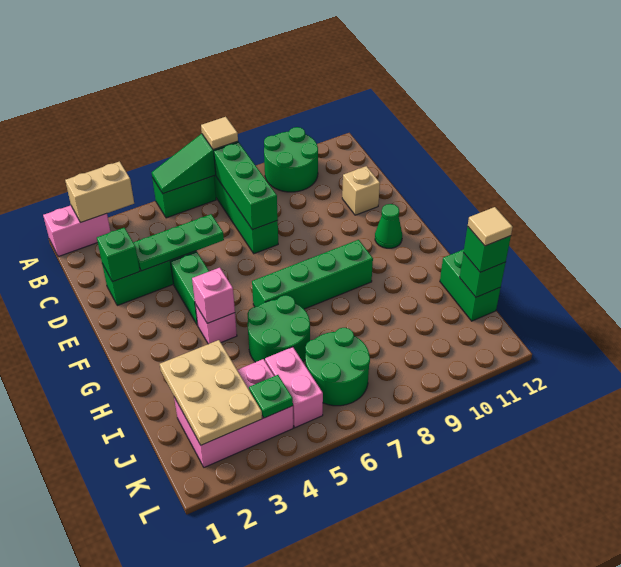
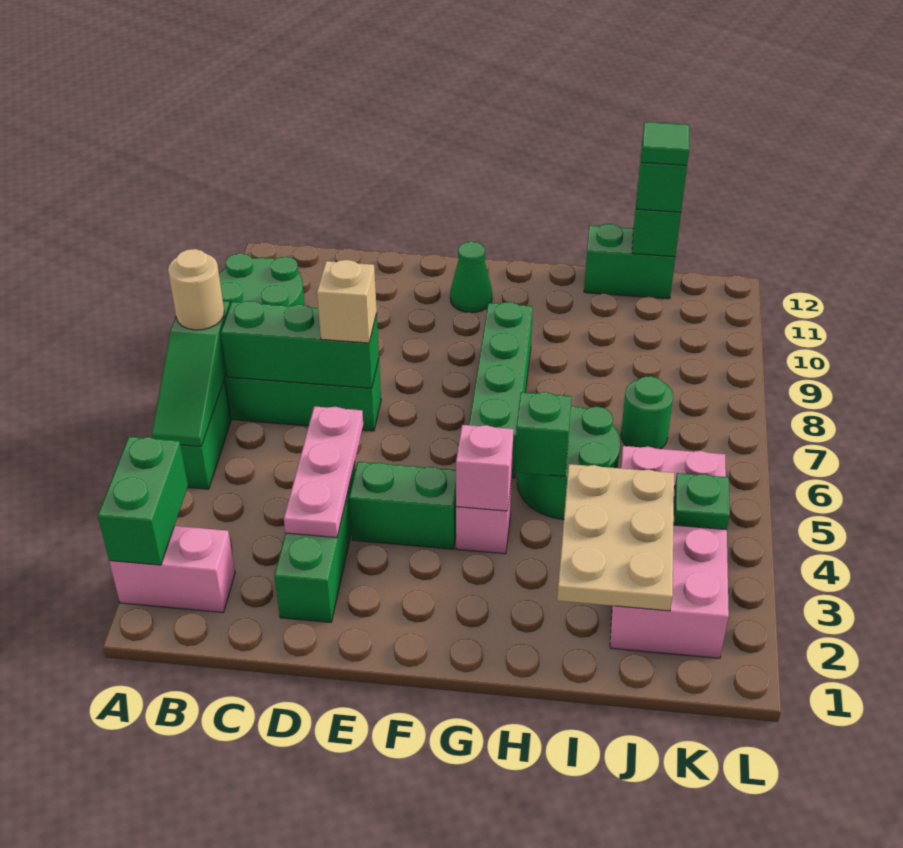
pink brick A1:A2 level 1 -> pink brick A2:B2 level 1
tan brick A2:A3 level 2 -> green brick A2:A3 level 2
tan tile A7 level 3 -> tan round brick A7 level 3
green brick D2 level 2 -> green brick H5 level 2
green plate D3:D5 level 2 -> pink plate D3:D5 level 2
tan brick D11 level 1 -> tan brick D7 level 3
tan plate I2:K3 level 2 -> tan plate I2:J4 level 2
green round brick J6:K7 level 1 -> green round brick J7 level 1
tan tile J12 level 4 -> green tile J12 level 4

